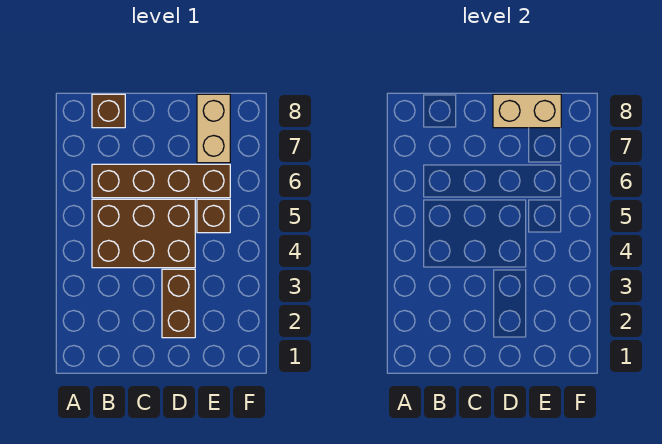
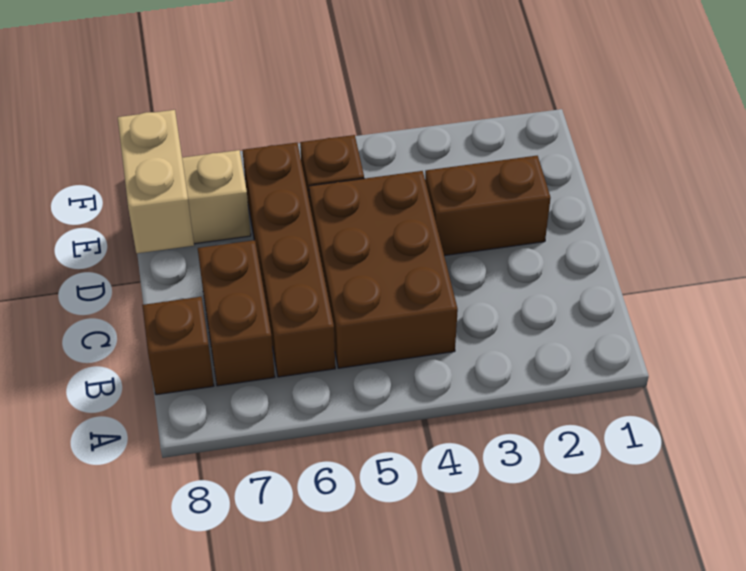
none -> brown brick B7:C7 level 1

